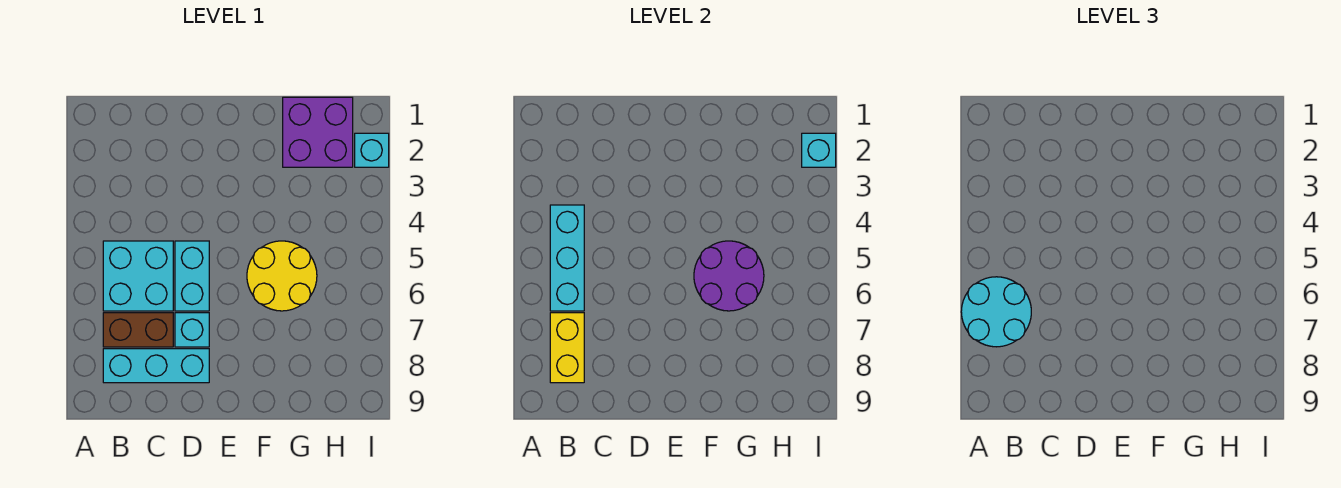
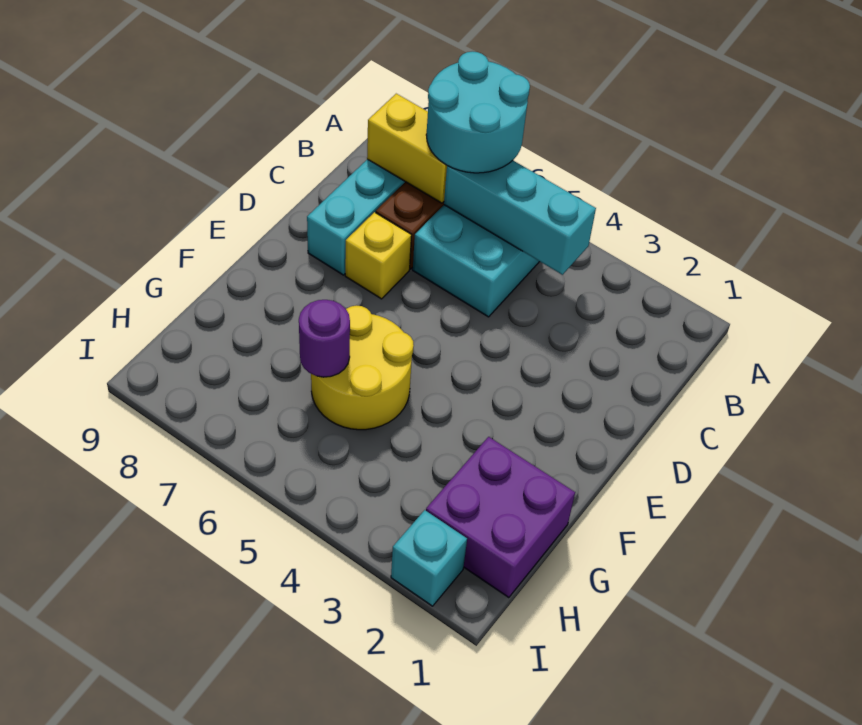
cyan brick D5:D6 level 1 -> none
cyan brick D7 level 1 -> yellow brick D7 level 1
purple round brick F5:G6 level 2 -> purple round brick G6 level 2
cyan brick I2 level 2 -> none

